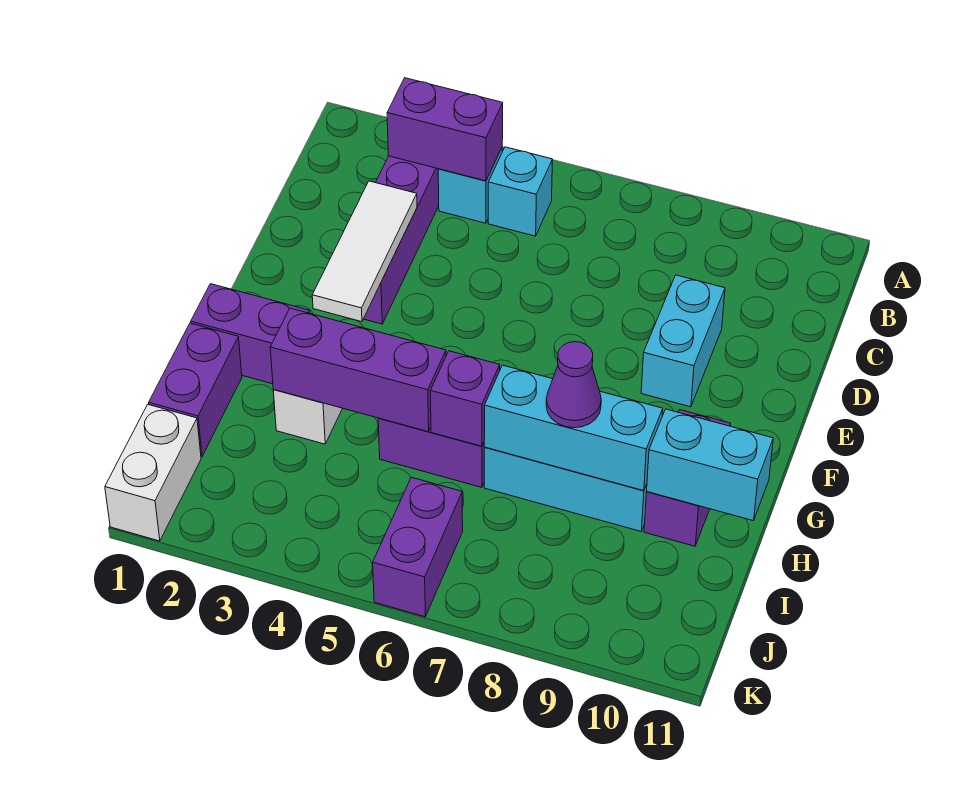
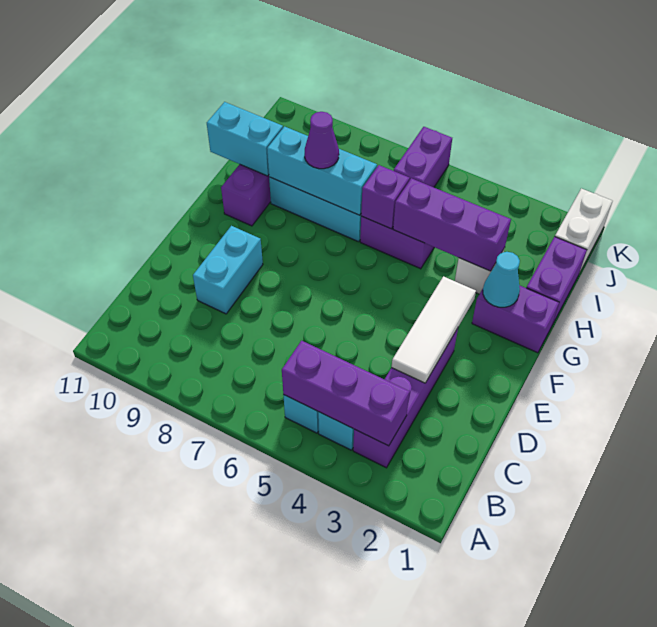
purple brick B3:B4 level 2 -> purple brick B3:B5 level 2
none -> cyan cone G2 level 2

